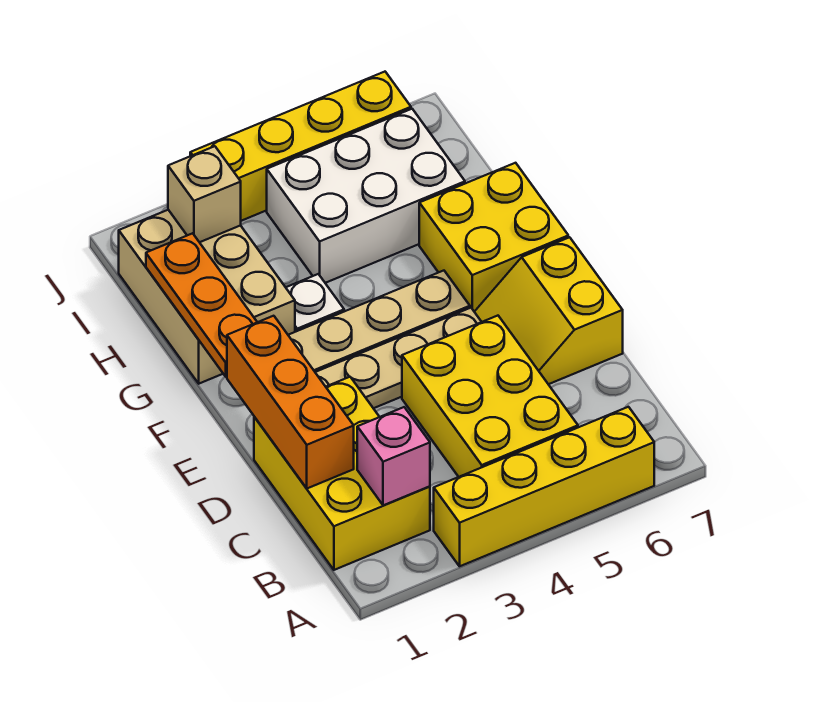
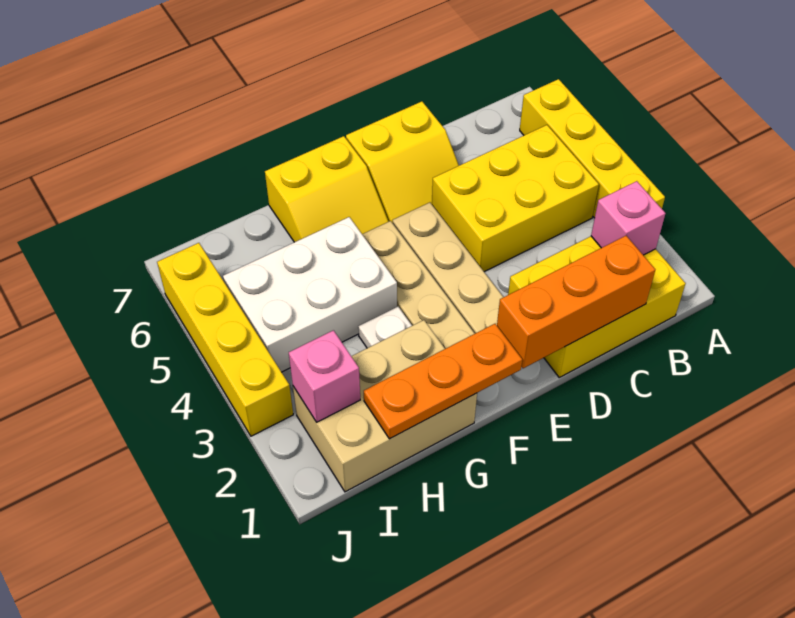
yellow brick F6:G7 level 1 -> yellow slope F6:G7 level 1 top 7
white brick H4:I6 level 1 -> white brick G4:I5 level 1
tan brick I2 level 2 -> pink brick I2 level 2

